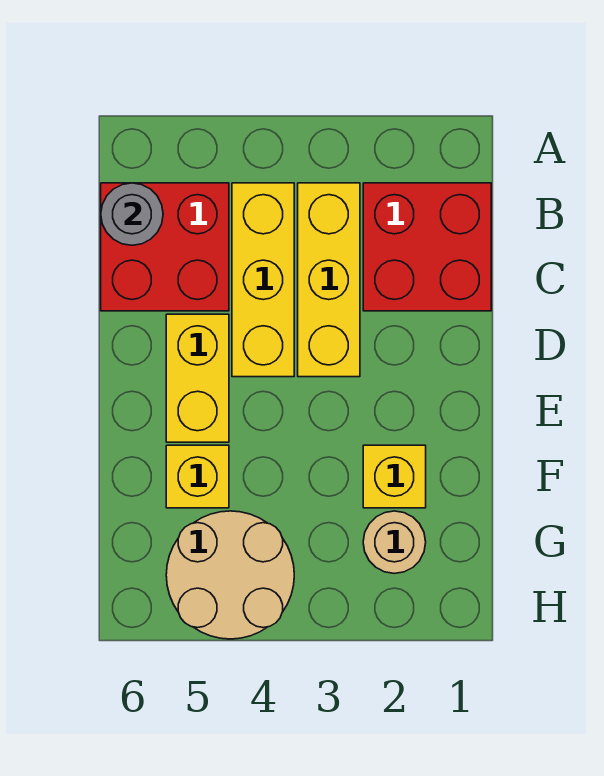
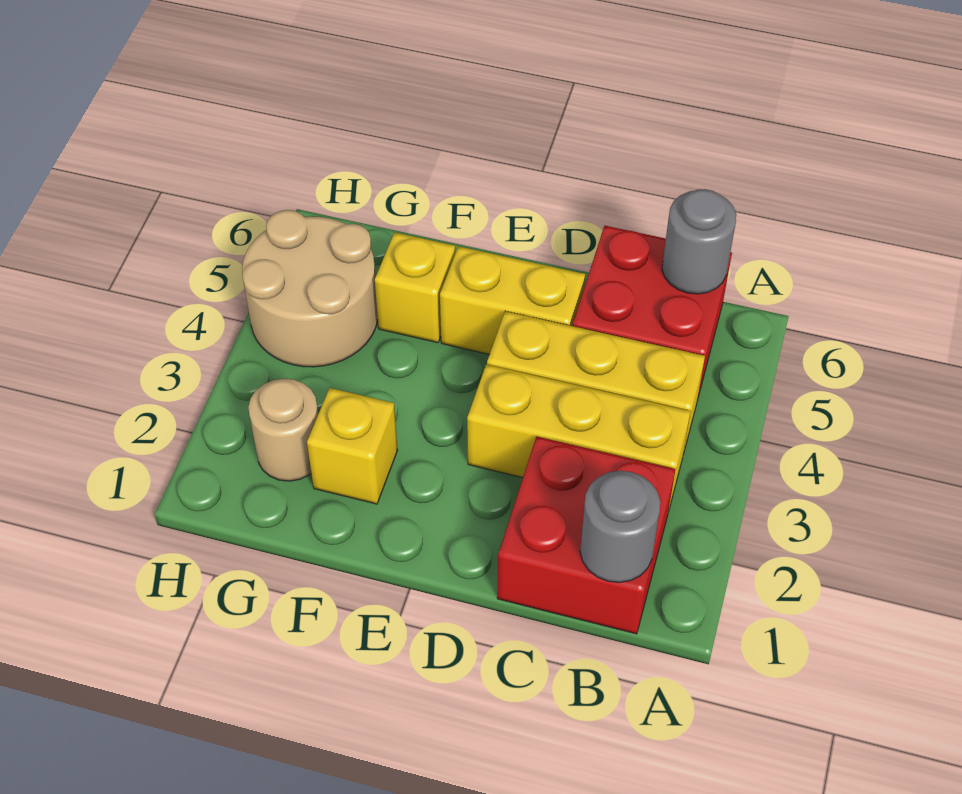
none -> grey round brick B1 level 2

